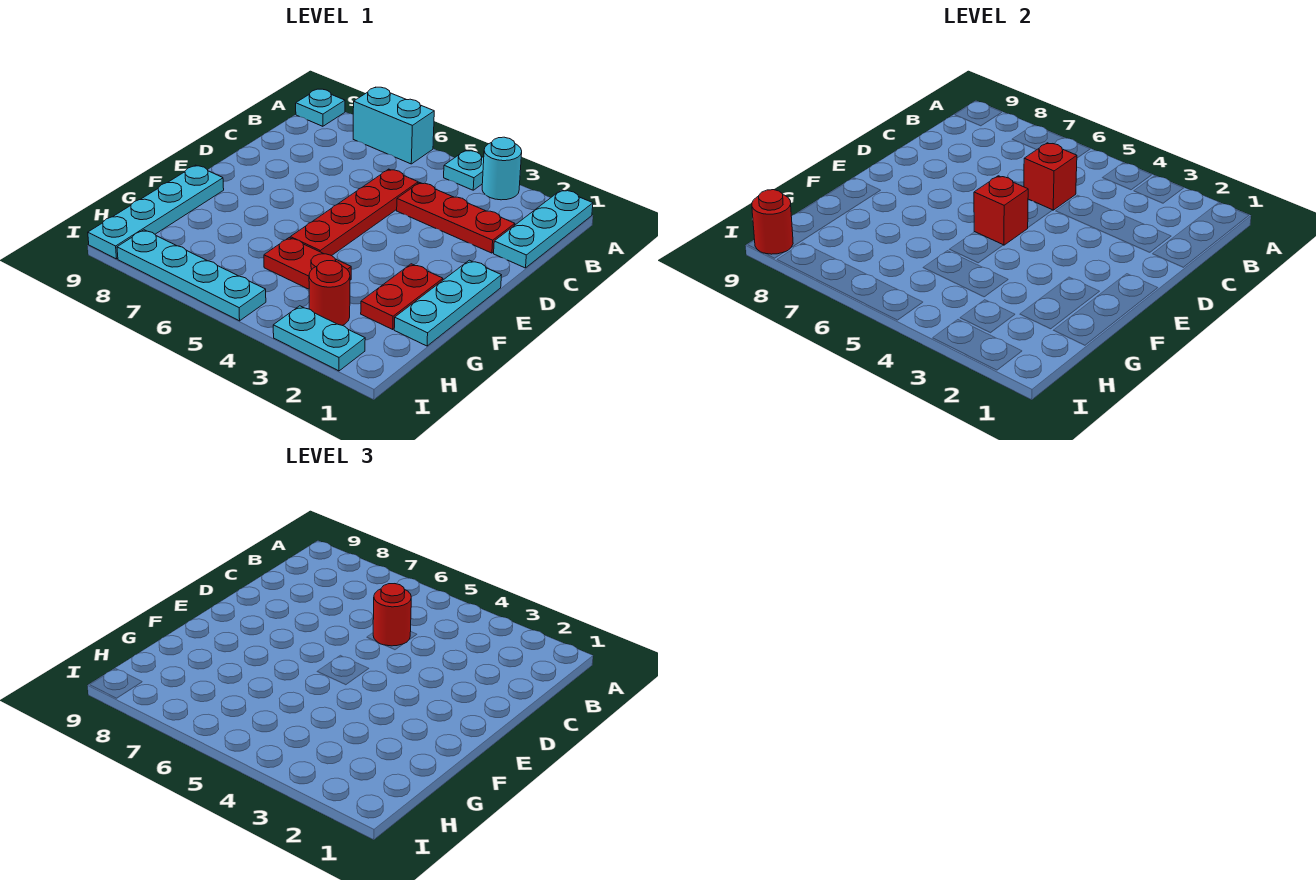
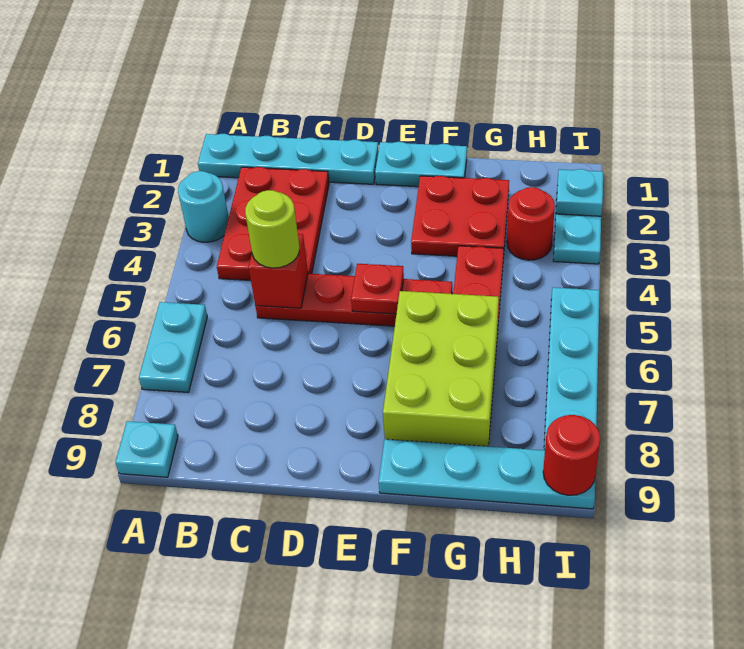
cyan plate A1:C1 level 1 -> cyan plate A1:D1 level 1
cyan plate A4 level 1 -> cyan plate I2 level 2
cyan brick A6:A7 level 1 -> cyan plate A6:A7 level 1
red plate C2:C4 level 1 -> red plate B2:C4 level 1
red round brick C5 level 3 -> lime round brick C5 level 3
cyan plate E1:G1 level 1 -> cyan plate E1:F1 level 1
red brick E5 level 2 -> red plate E5 level 2
red plate F2:G2 level 1 -> red plate F2:G3 level 1
none -> lime brick F6:G8 level 1

